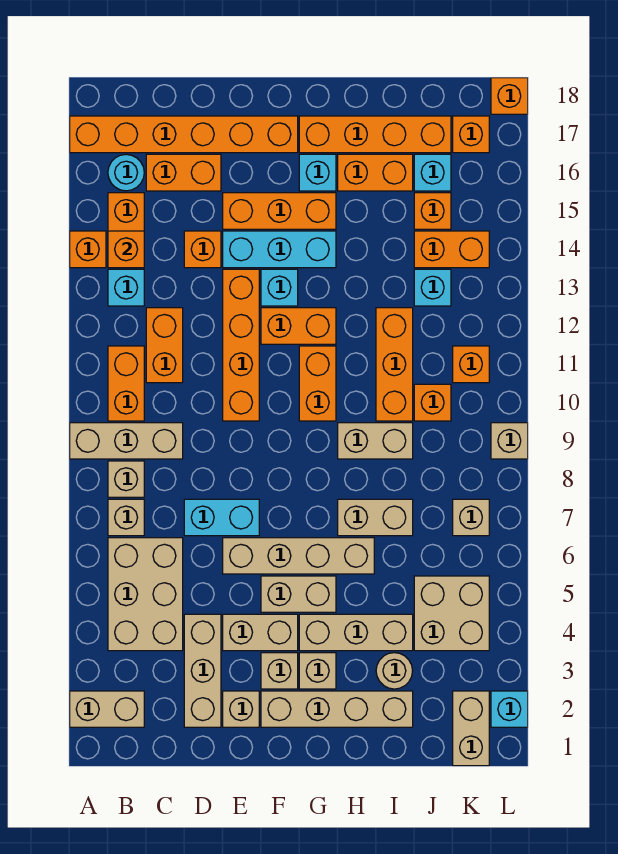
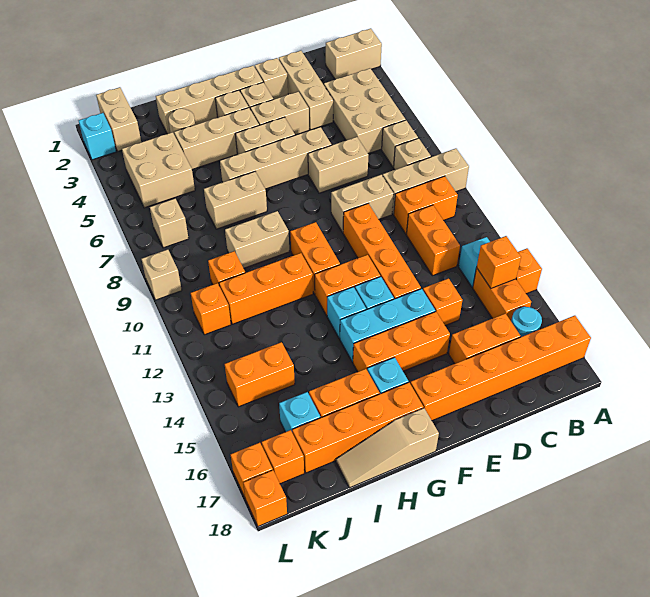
orange brick B10:B11 level 1 -> orange brick B10:C10 level 1
cyan brick D7:E7 level 1 -> tan brick D7:E7 level 1
none -> tan brick D9:E9 level 1
none -> tan slope G18:I18 level 1 top G
orange brick I10:I12 level 1 -> orange brick H11:J11 level 1
cyan brick J13 level 1 -> cyan brick G13 level 1
orange brick J15 level 1 -> orange brick L17 level 1

